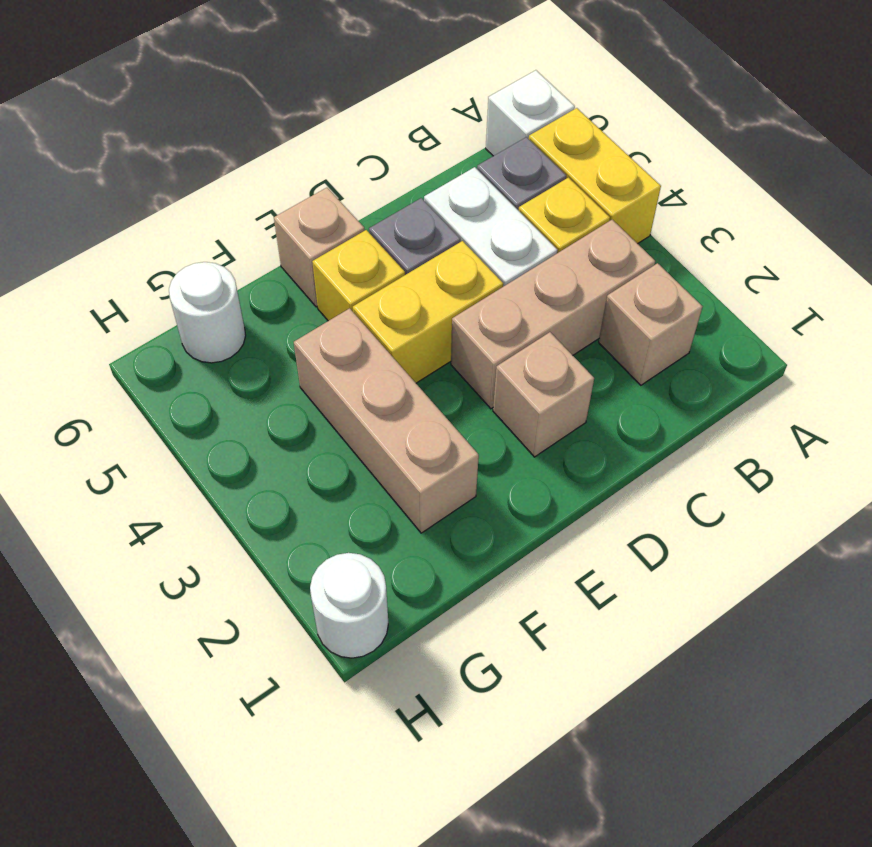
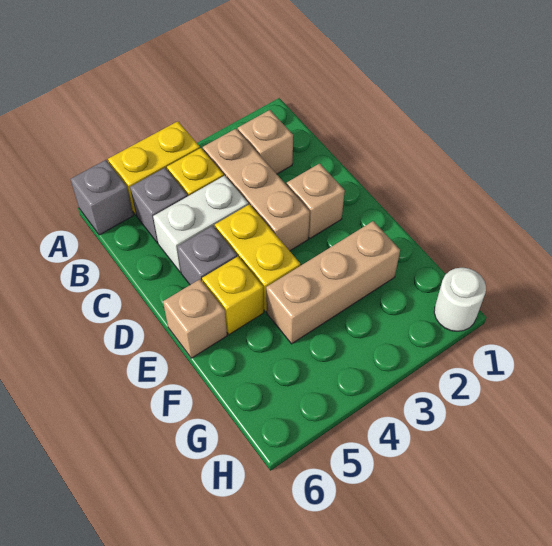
white brick A6 level 1 -> grey brick A6 level 1
white round brick G6 level 1 -> none

